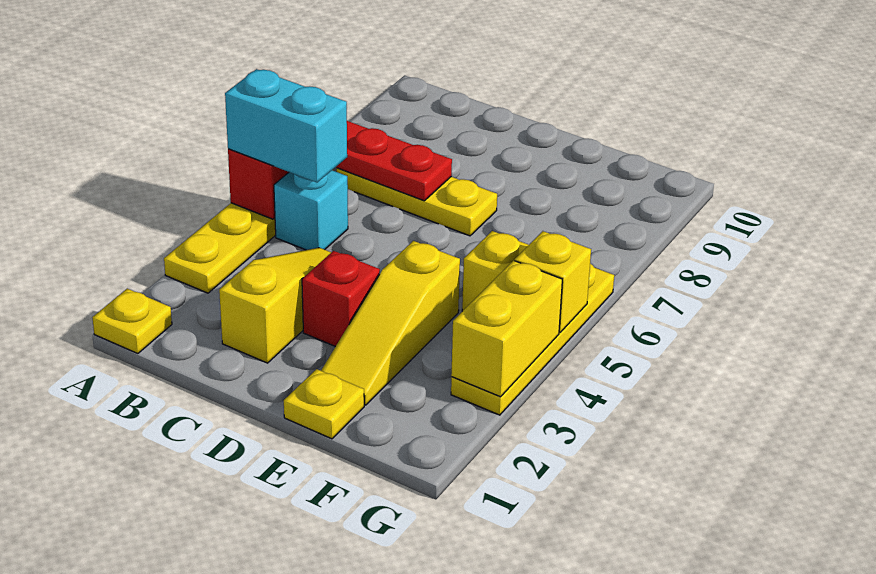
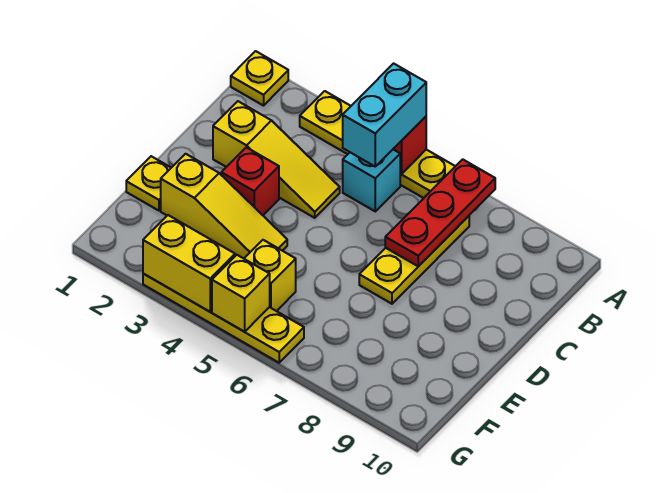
yellow slope E2:E4 level 1 top 4 -> yellow slope E2:E4 level 1 top 2

